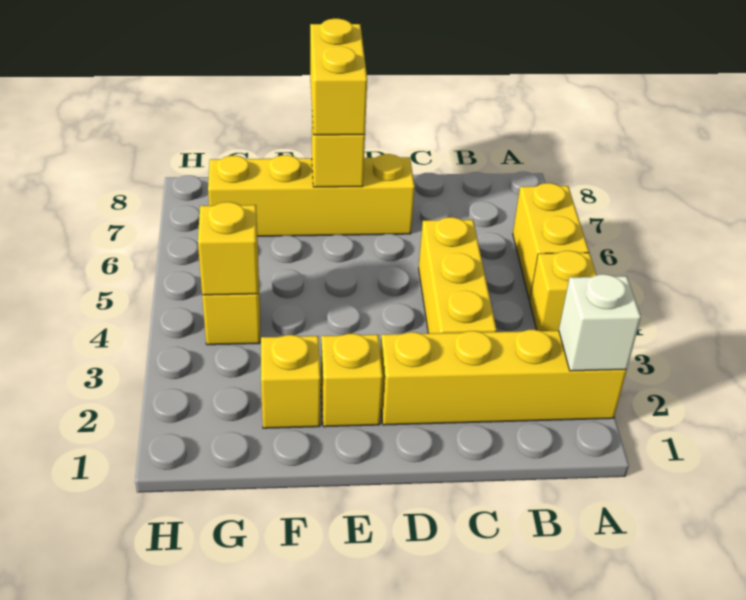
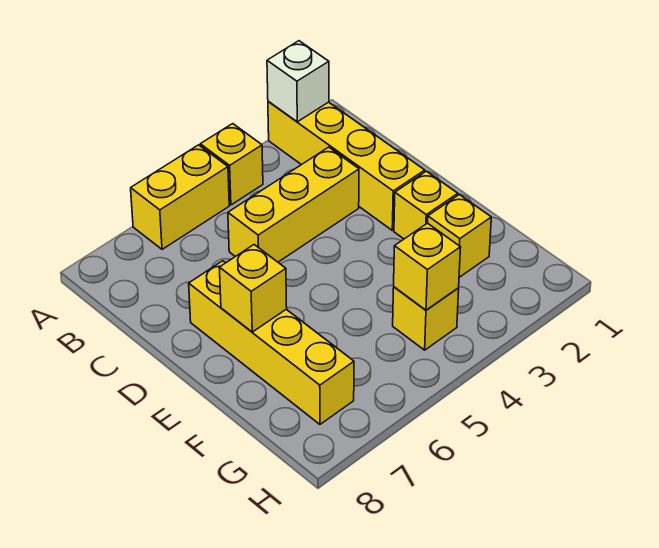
yellow brick E7:E8 level 3 -> none

